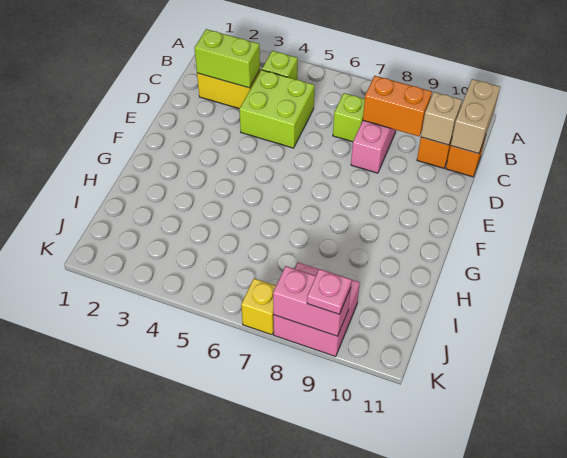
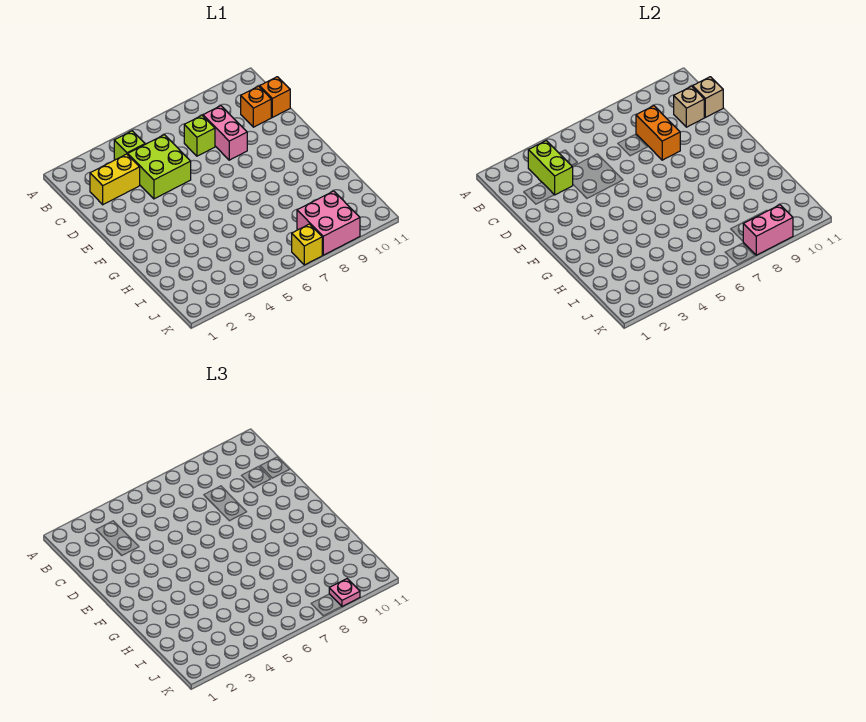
tan brick B11:C11 level 2 -> tan brick C11 level 2
lime brick C2:C3 level 2 -> lime brick B3:C3 level 2
orange brick C8:C9 level 2 -> orange brick C8:D8 level 2

